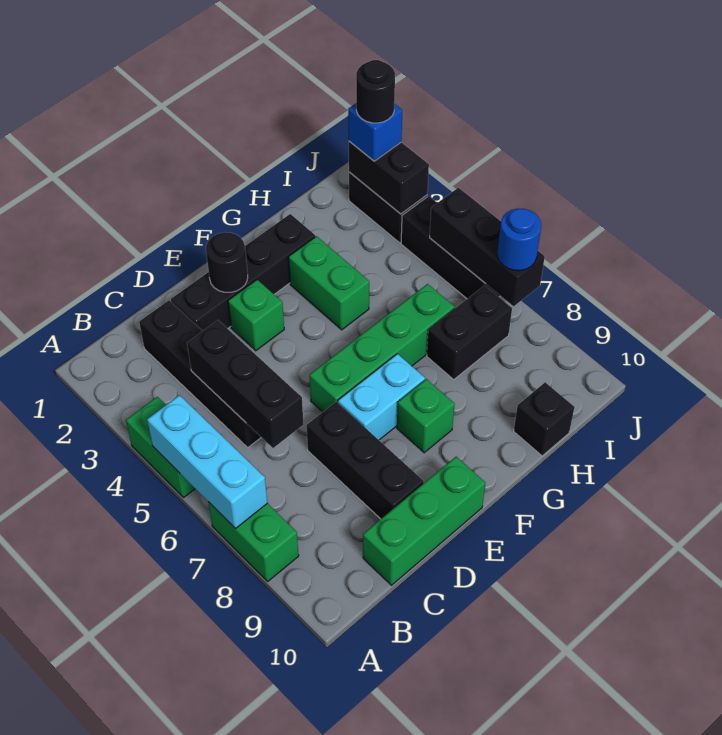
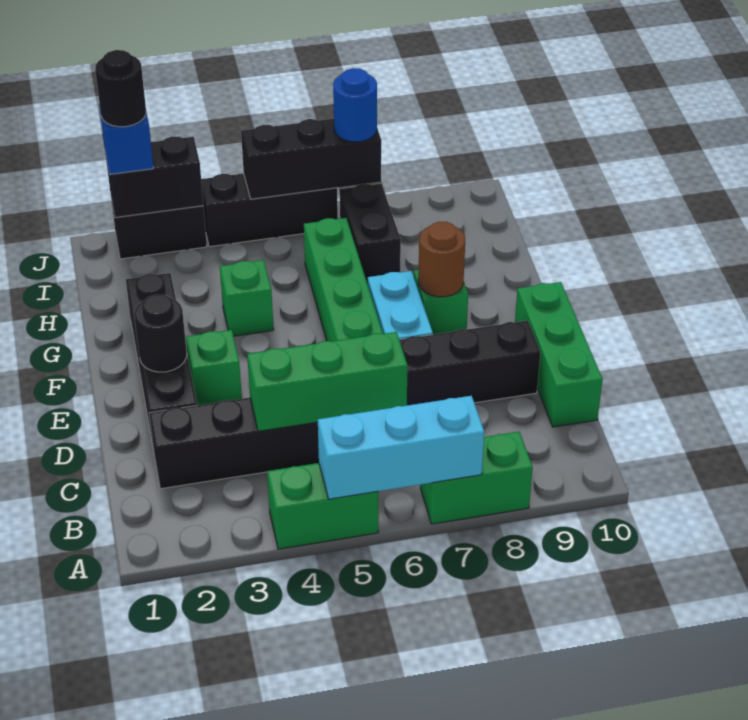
black brick C4:C6 level 2 -> green brick C4:C6 level 2
none -> brown round brick F8 level 2
green brick G3:G4 level 1 -> green brick G4 level 1
black brick H10 level 1 -> none

